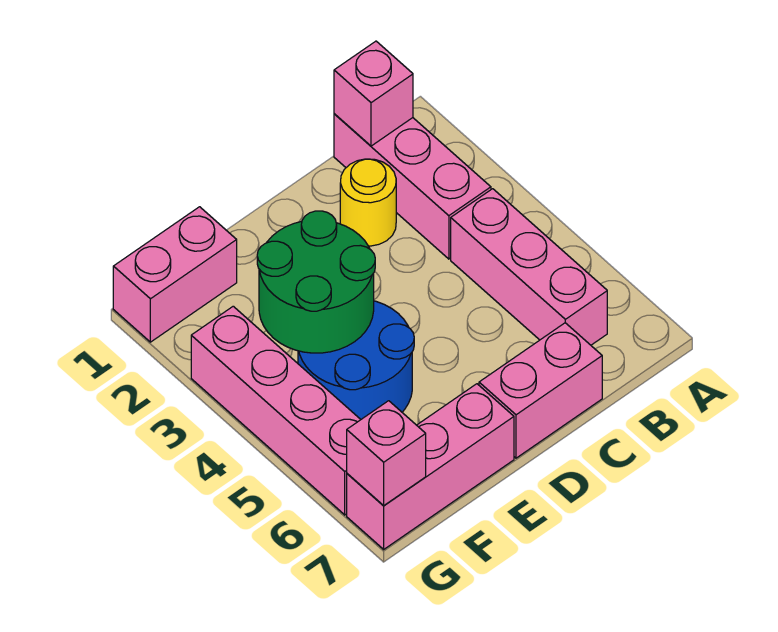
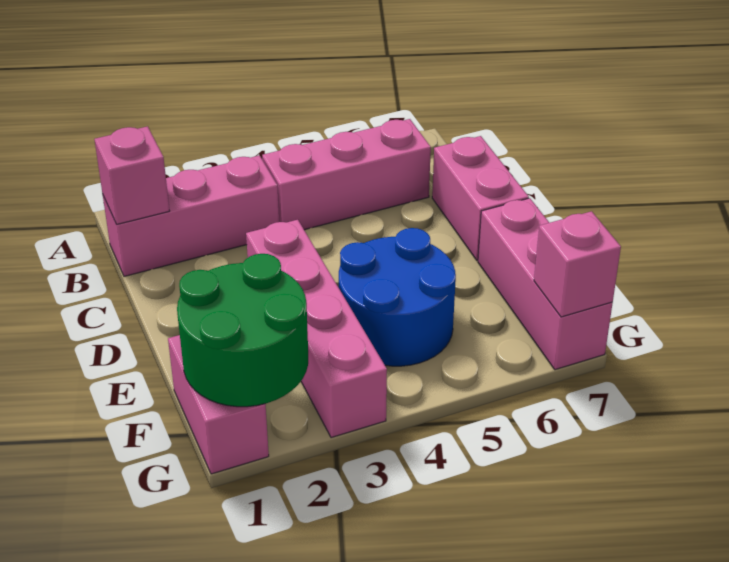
yellow round brick C2 level 1 -> none
green round brick E3:F4 level 2 -> green round brick F1:G2 level 2
pink brick G3:G6 level 1 -> pink brick D3:G3 level 1

